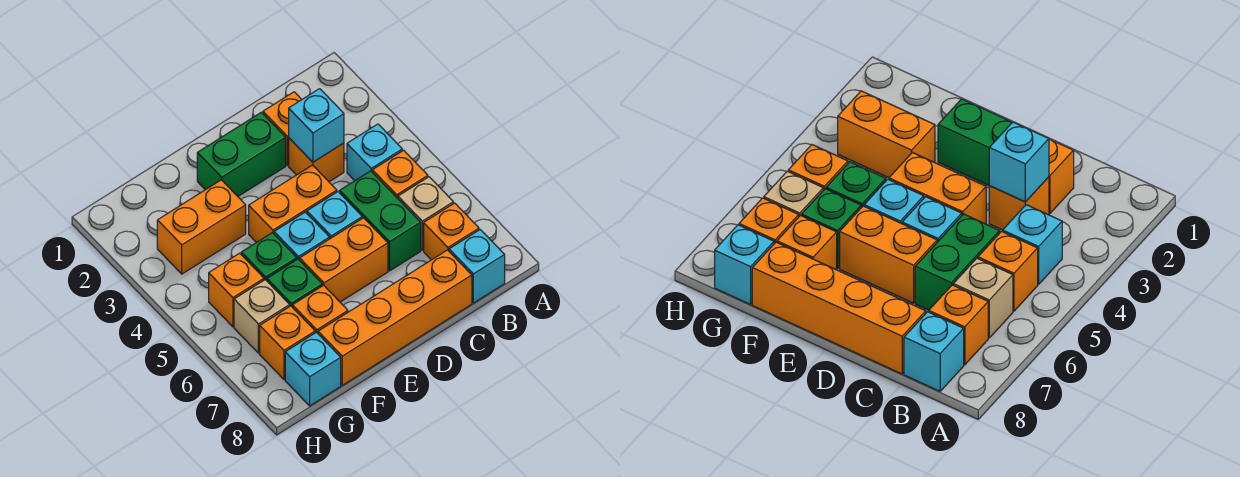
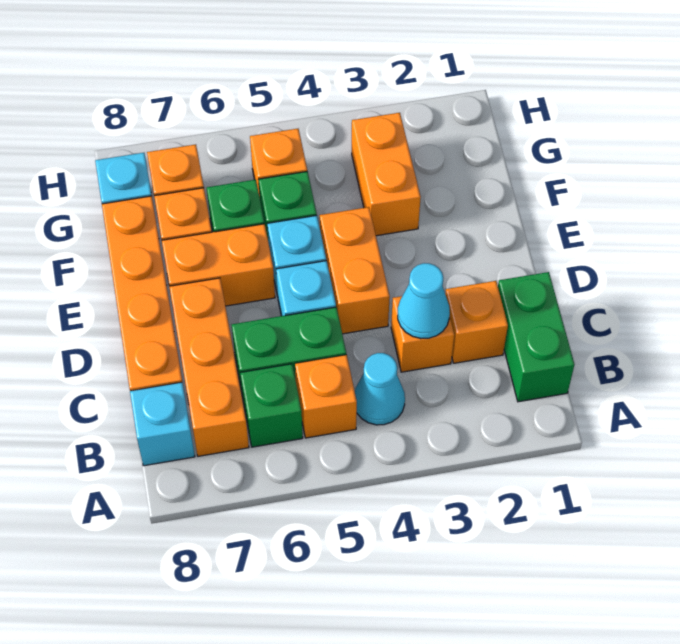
cyan brick B4 level 1 -> cyan cone B4 level 1
tan brick B6 level 1 -> green brick B6 level 1
orange brick B7 level 1 -> orange brick B7:D7 level 1
cyan brick C3 level 2 -> cyan cone C3 level 2
green brick D2:E2 level 1 -> green brick B1:C1 level 1
orange brick D6:E6 level 1 -> orange brick E6:E7 level 1
tan brick G6 level 1 -> none

